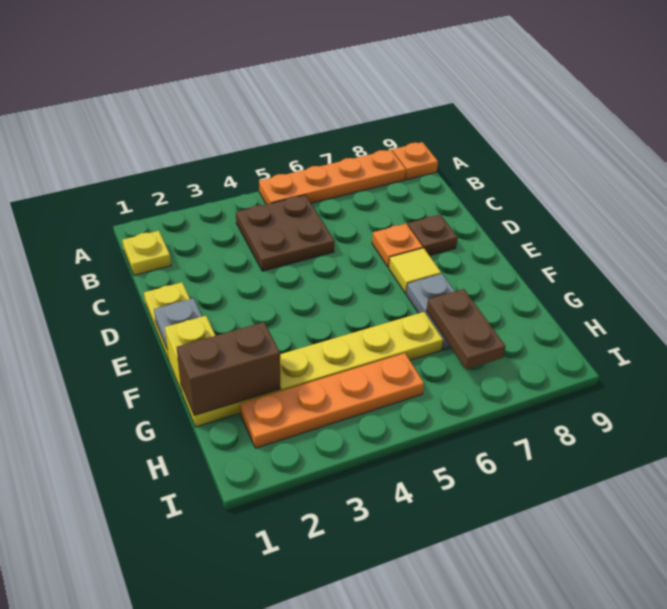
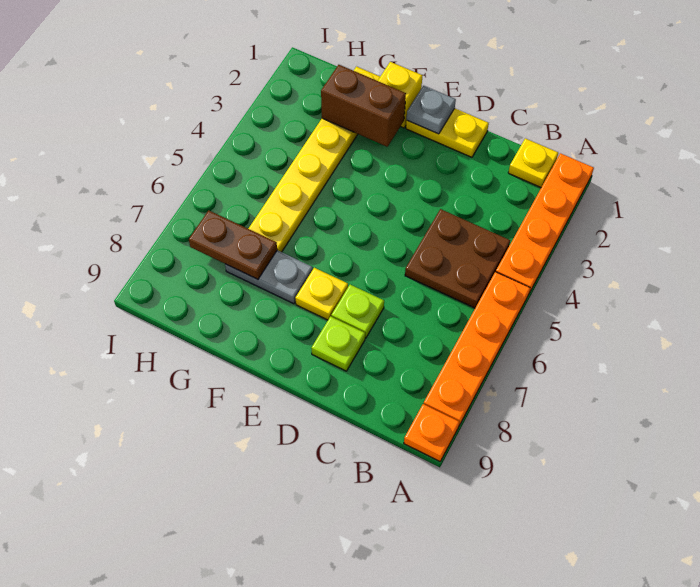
orange plate D7 level 1 -> lime plate D7 level 1
brown plate D8 level 1 -> lime plate D8 level 1
yellow tile E7 level 1 -> yellow plate E7 level 1
brown brick G1:G2 level 2 -> brown brick F2:G2 level 2
orange plate H2:H5 level 1 -> orange plate A1:A4 level 1

